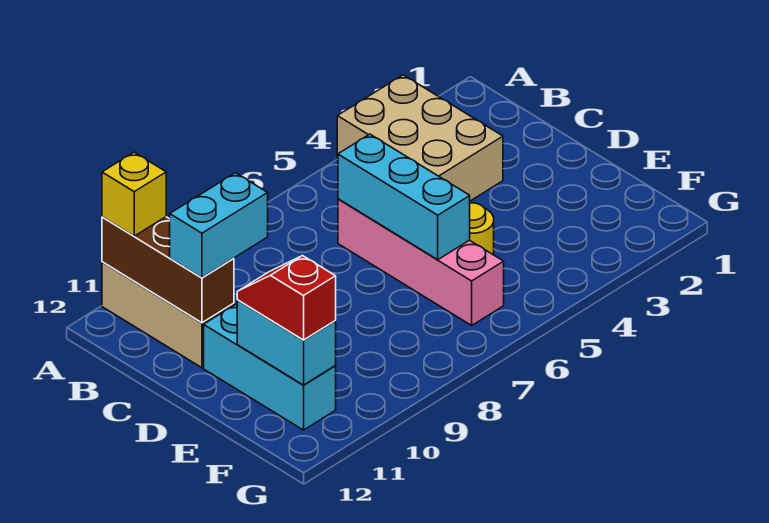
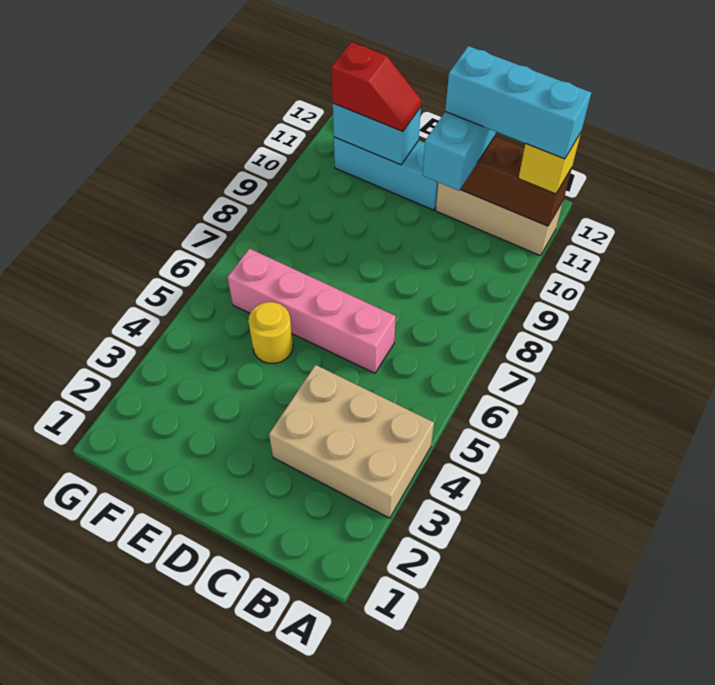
cyan brick C6:E6 level 2 -> cyan brick A11:C11 level 4

